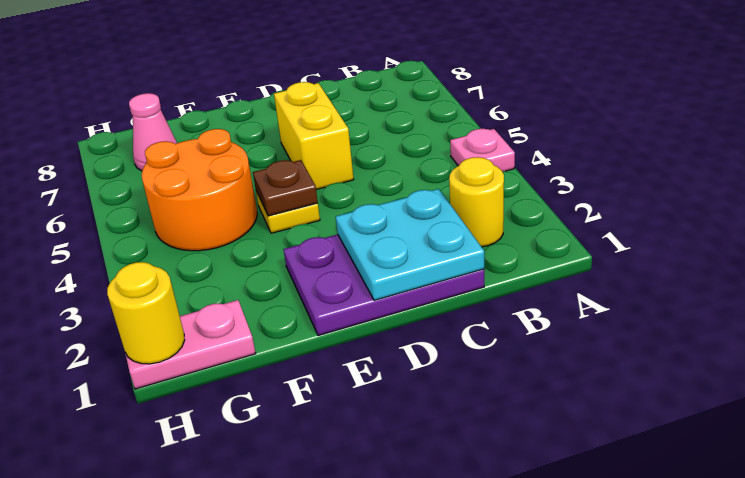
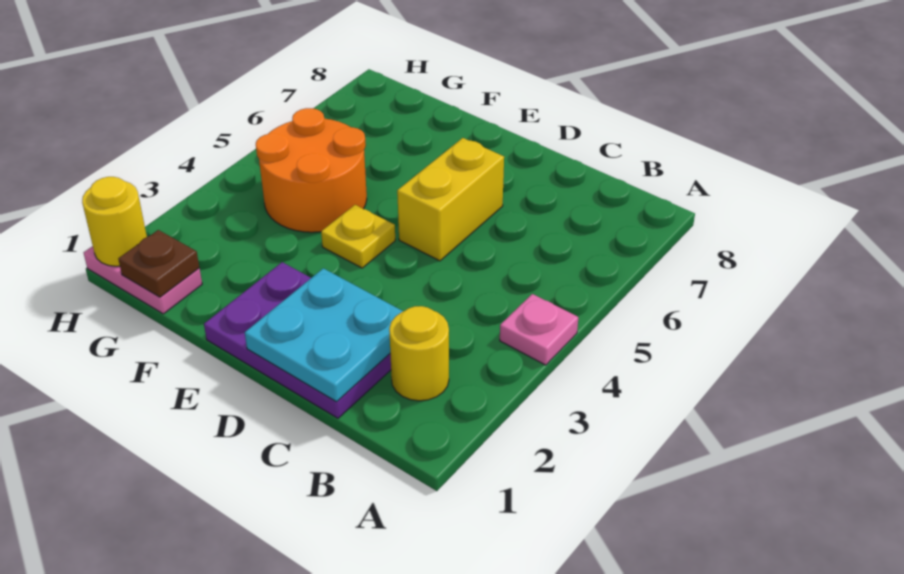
brown plate E4 level 2 -> brown plate G1 level 2
pink cone G7 level 1 -> none

